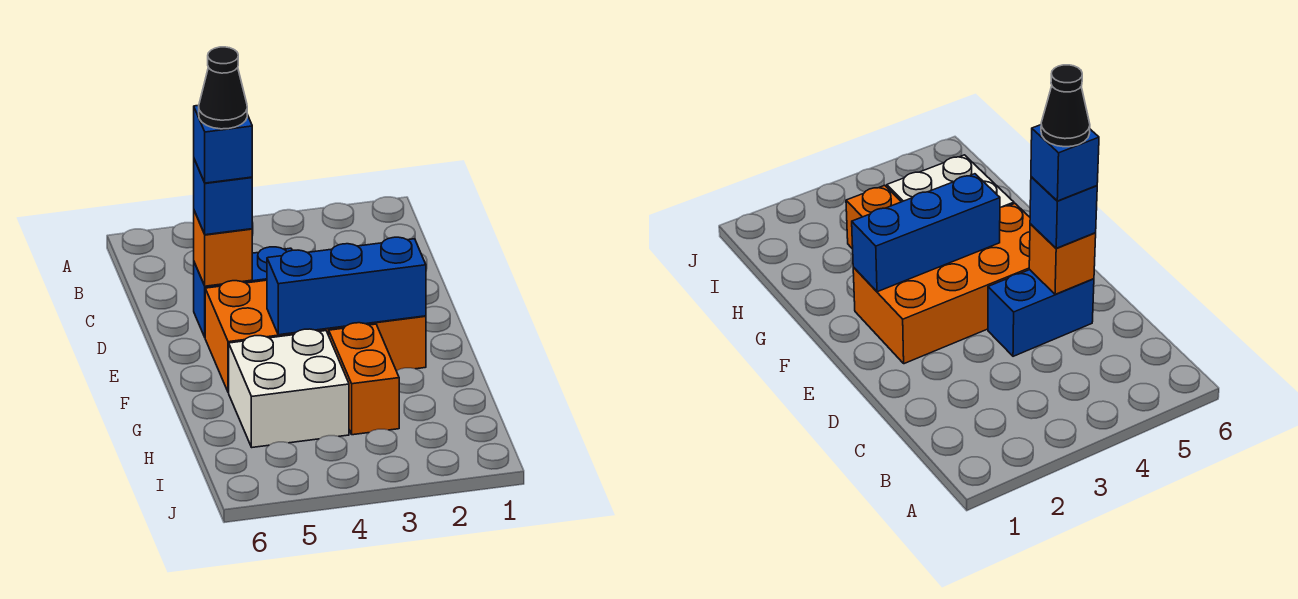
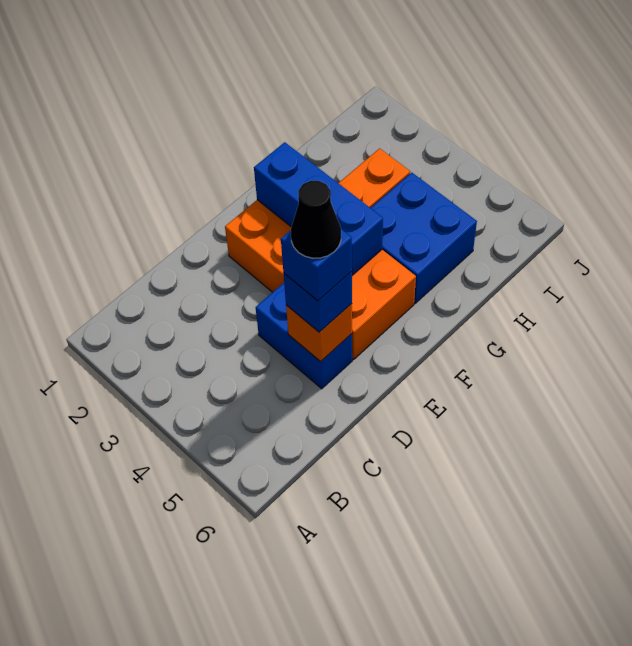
white brick G4:H5 level 1 -> blue brick G4:H5 level 1

